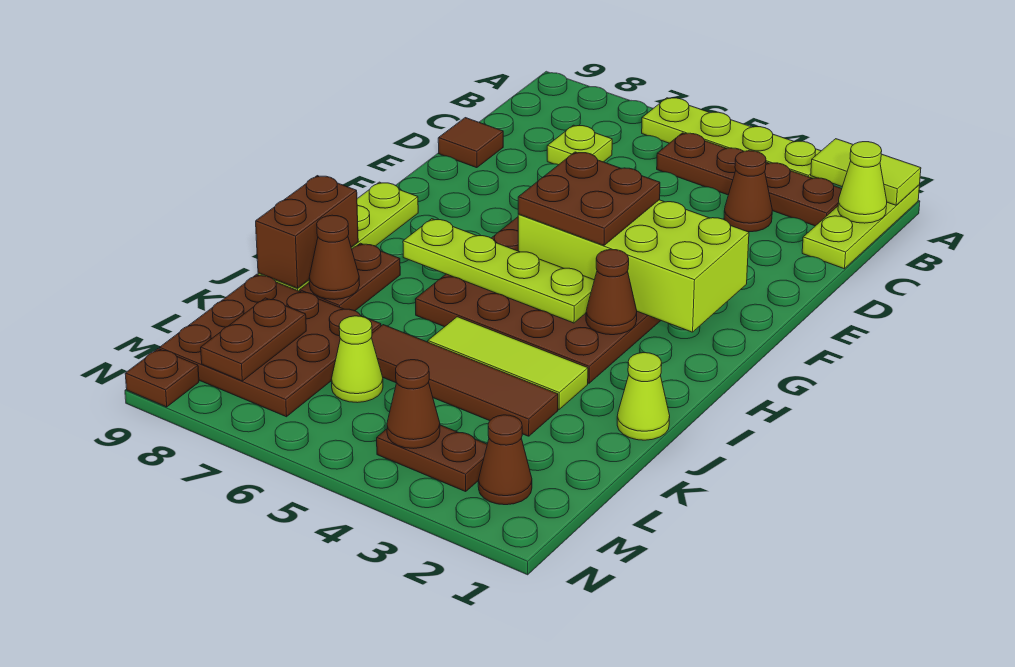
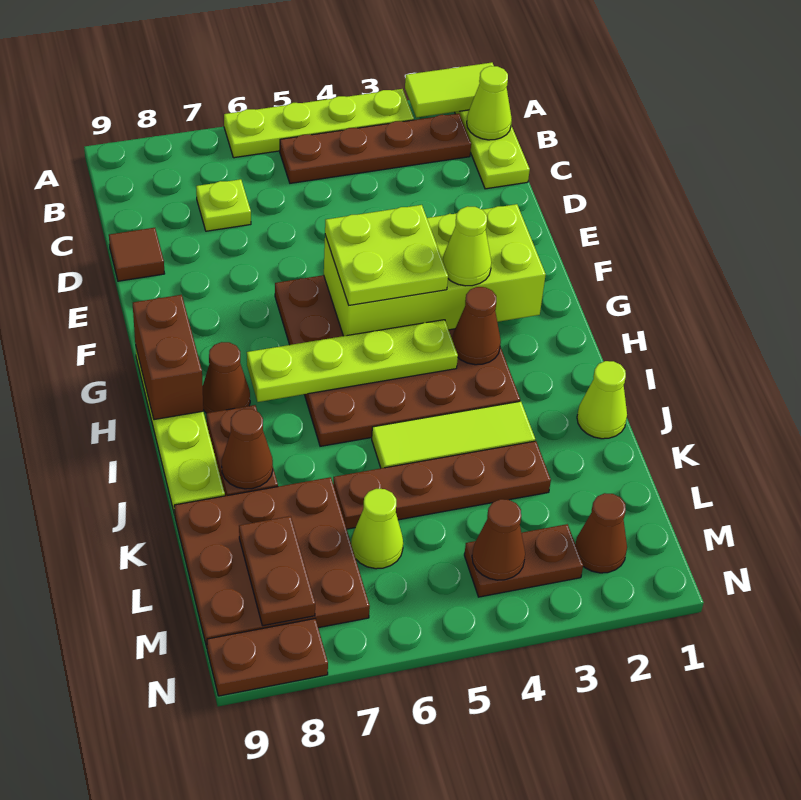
brown cone C3 level 1 -> brown cone H8 level 1
brown plate F4:G5 level 3 -> lime plate F4:G5 level 3
none -> lime cone G3 level 3
brown brick I9:J9 level 2 -> brown brick G9:H9 level 2
brown tile K3:K6 level 1 -> brown plate K3:K6 level 1
brown plate N9 level 1 -> brown plate N8:N9 level 1

